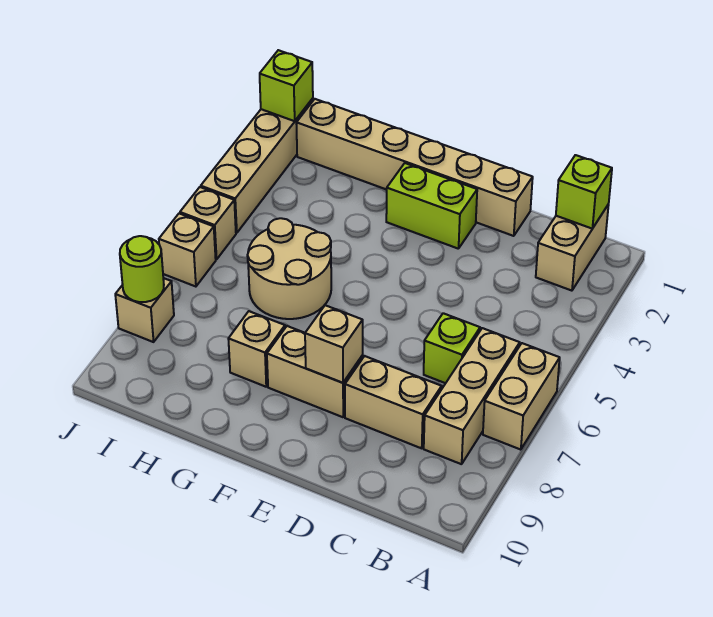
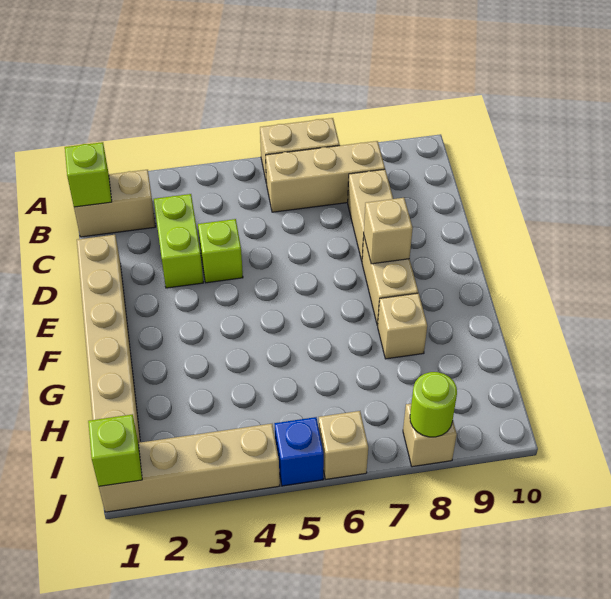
lime brick C6 level 1 -> lime brick D4 level 1
lime brick E2:F2 level 1 -> lime brick C3:D3 level 1
tan round brick G5:H6 level 1 -> none
tan brick J5 level 1 -> blue brick J5 level 1

